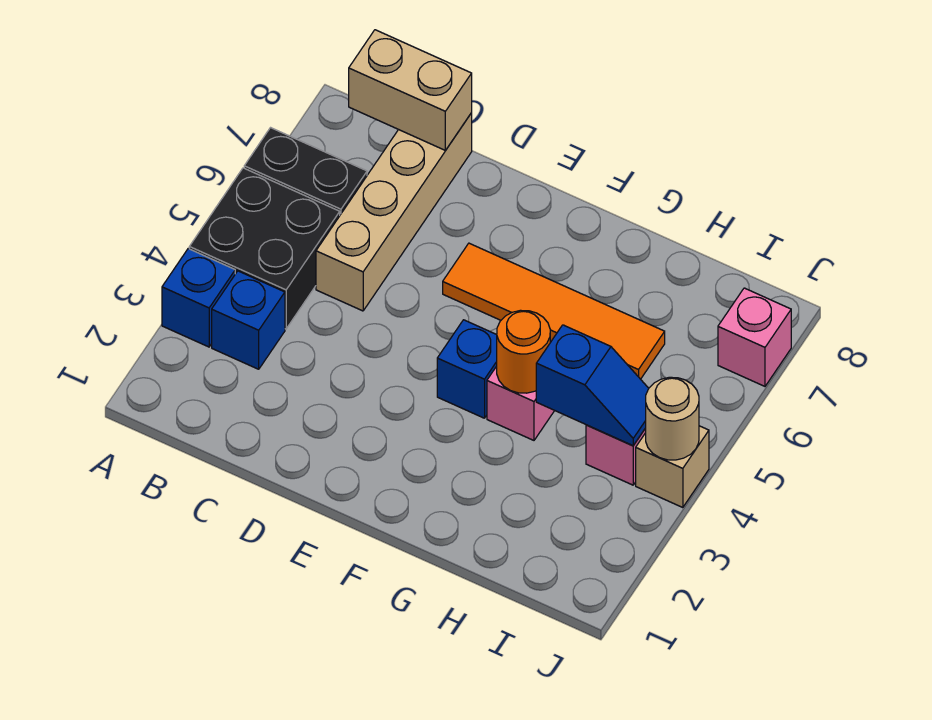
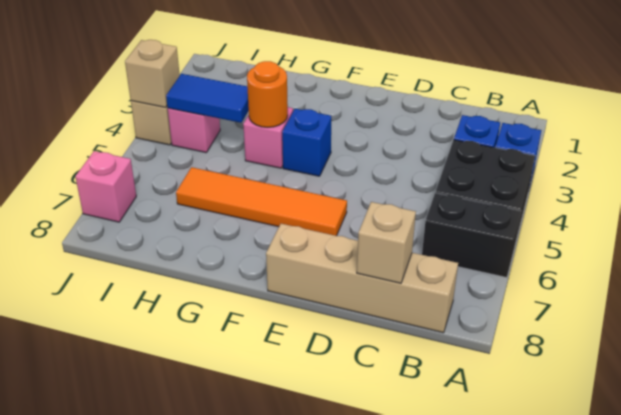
tan brick B8:C8 level 2 -> tan brick C8 level 2
tan brick C5:C8 level 1 -> tan brick B8:E8 level 1
blue slope H4:I4 level 2 top H -> blue tile H4:I4 level 2
tan round brick J4 level 2 -> tan brick J4 level 2

